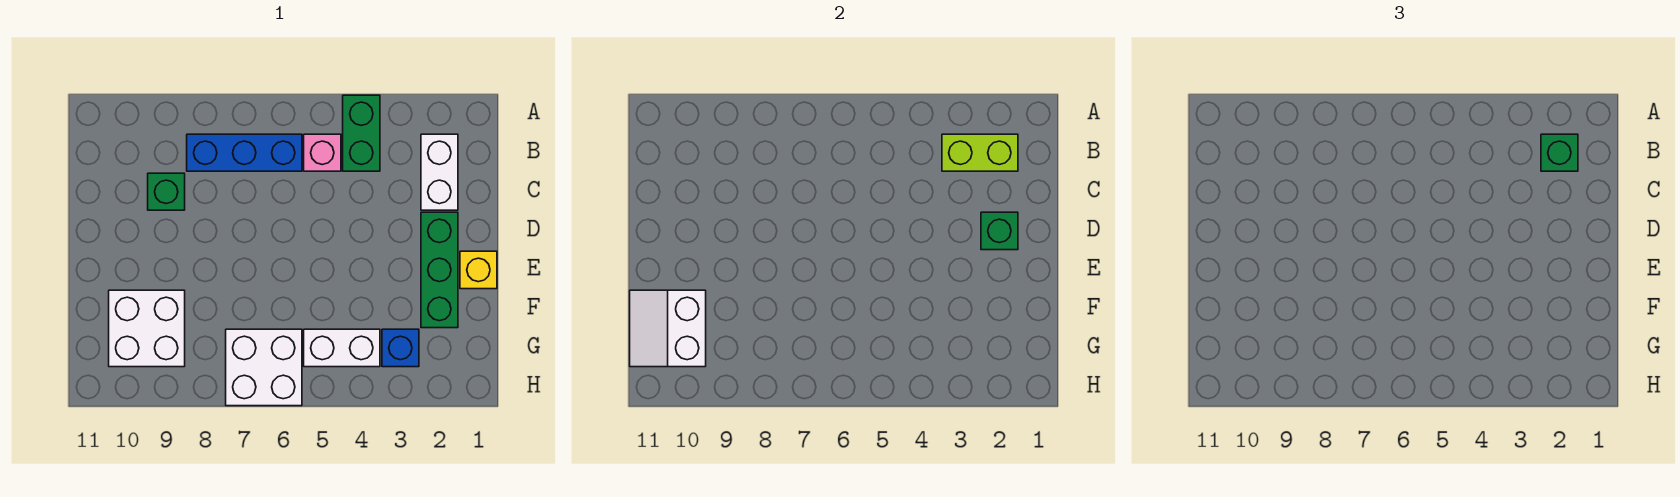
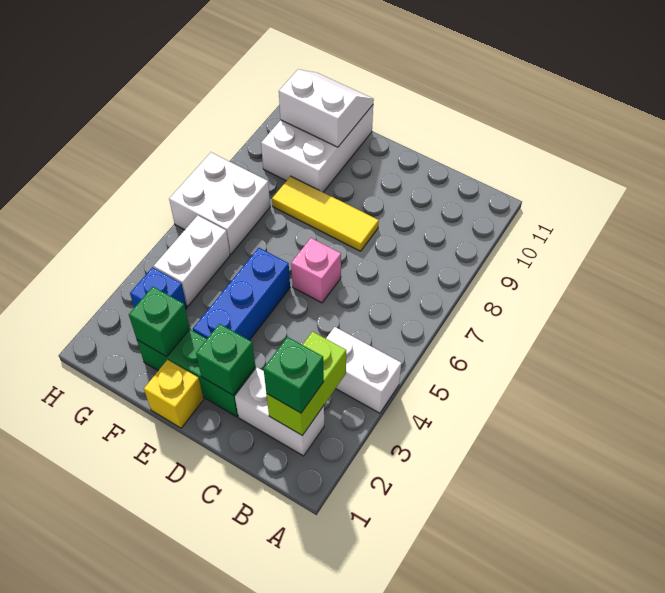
green brick A4:B4 level 1 -> white brick A4:B4 level 1
pink brick B5 level 1 -> pink brick D6 level 1
blue brick B6:B8 level 1 -> blue brick E3:E5 level 1
green brick C9 level 1 -> green brick F2 level 2
none -> yellow tile D8:F8 level 1
white brick F9:G10 level 1 -> white brick F9:G11 level 1

